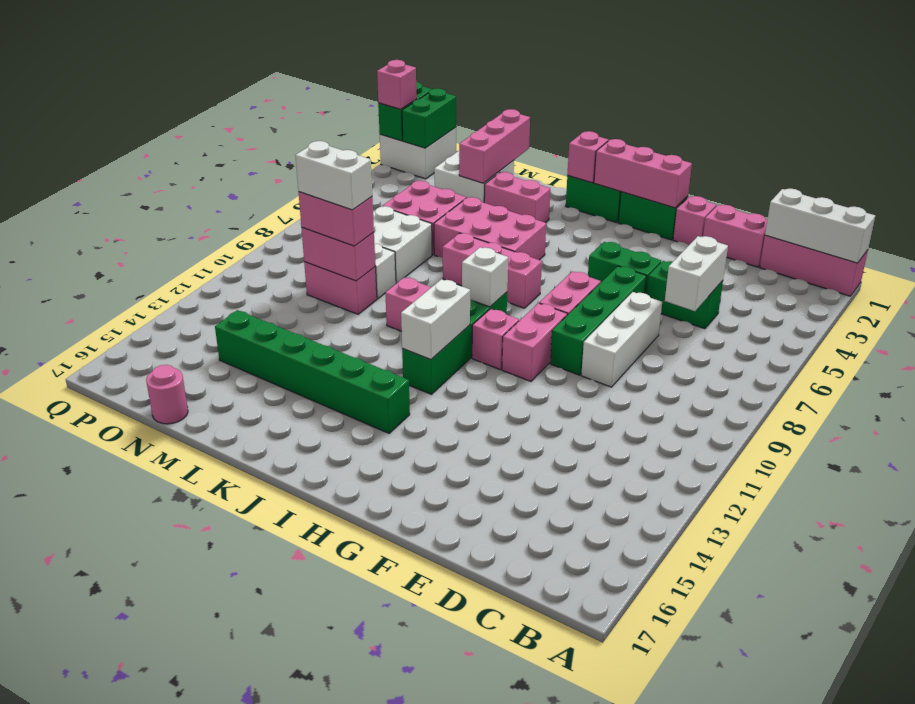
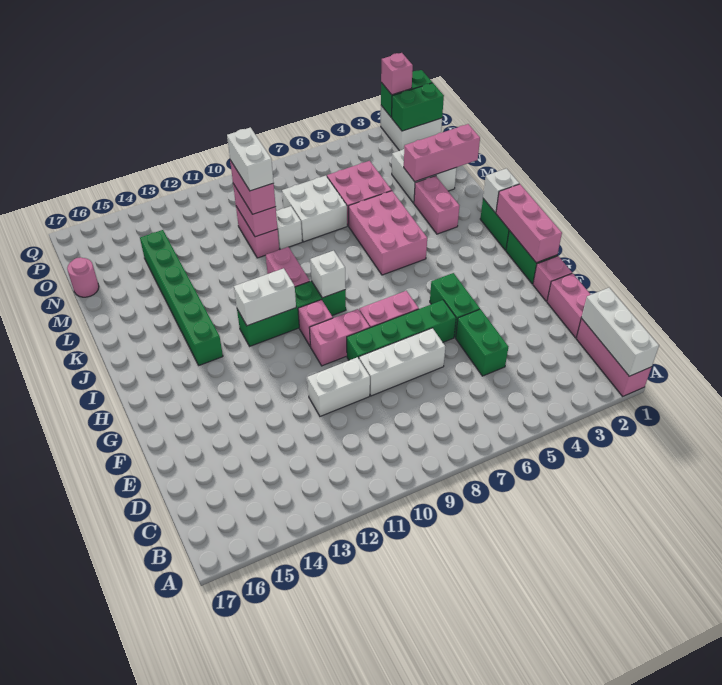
white brick D5:D6 level 2 -> white brick E10:E11 level 1
pink brick I7:K7 level 1 -> none
pink brick J1 level 2 -> white brick J1 level 2

